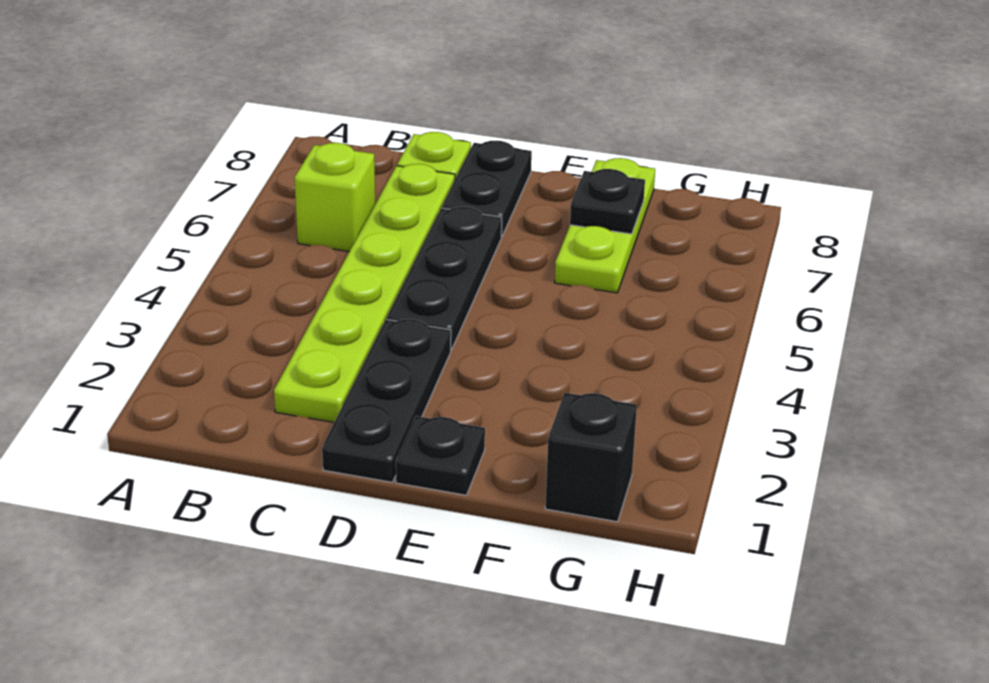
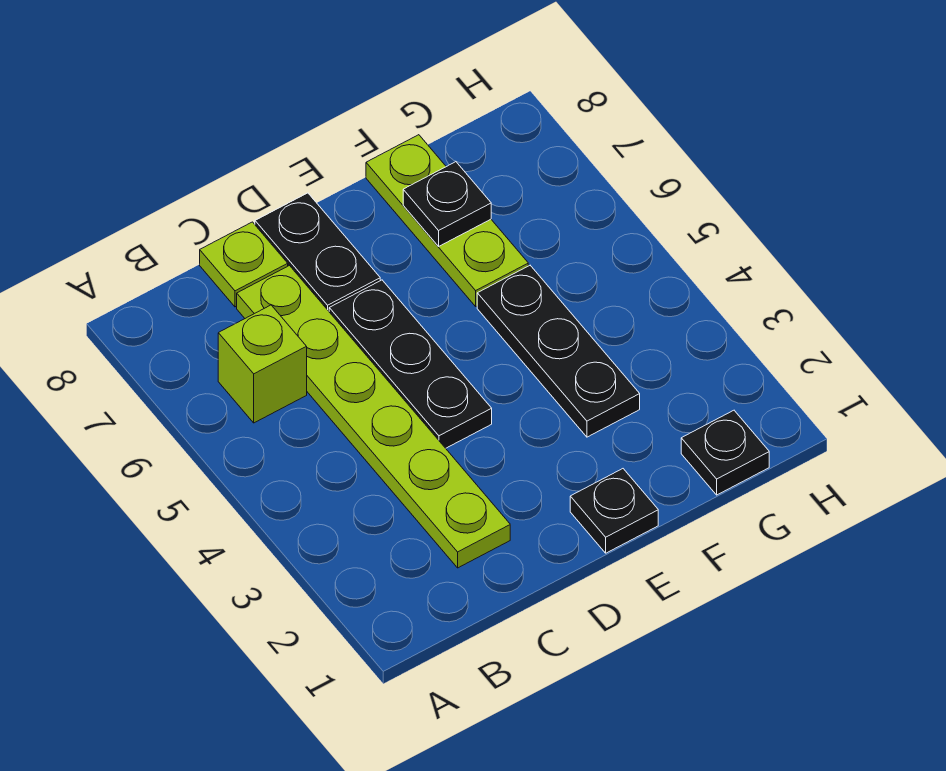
black plate D1:D3 level 1 -> black plate F3:F5 level 1
black brick G1 level 1 -> black plate G1 level 1

